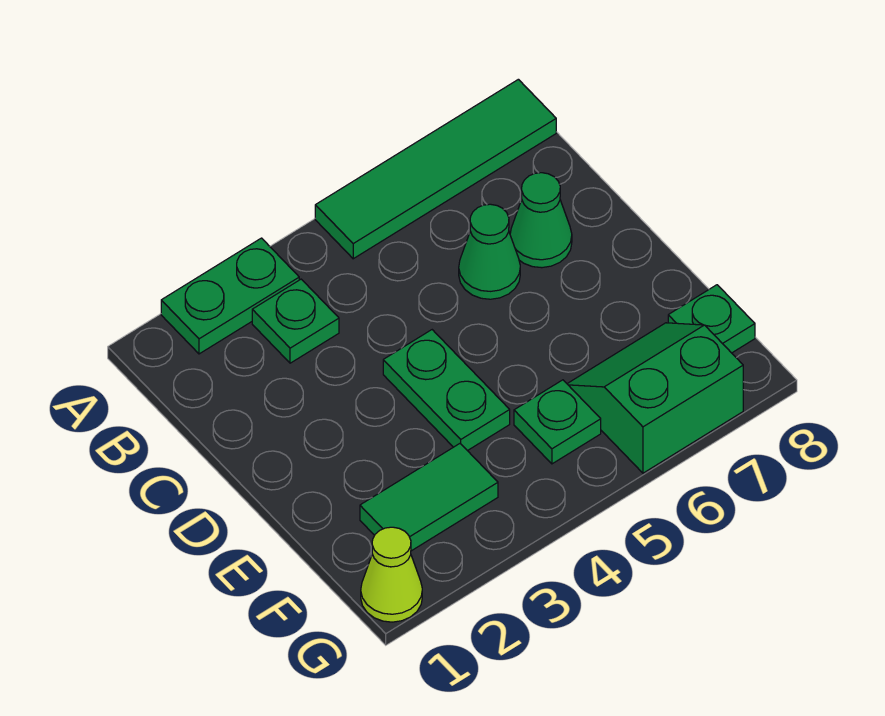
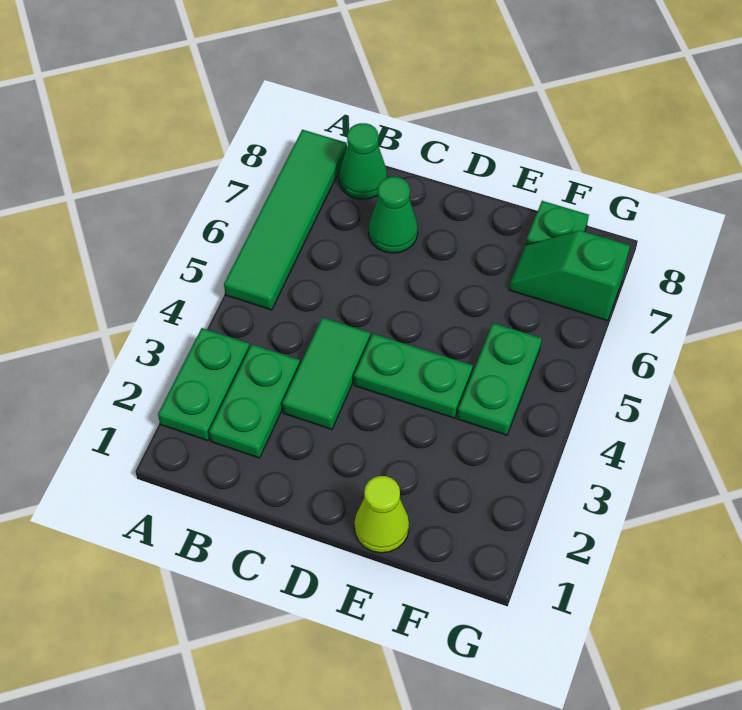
green plate B3 level 1 -> green plate B2:B3 level 1
green cone C6 level 1 -> green cone B8 level 1
green tile F2:F3 level 1 -> green tile C3:C4 level 1
green plate F5 level 1 -> green plate F4:F5 level 1
green slope F6:G7 level 1 top G -> green slope F7:G7 level 1 top G
lime cone G1 level 1 -> lime cone E1 level 1

